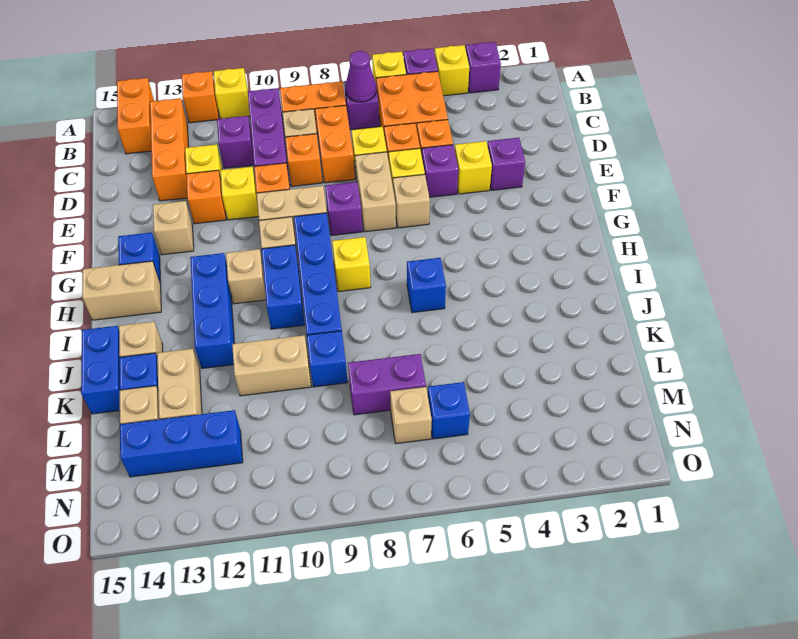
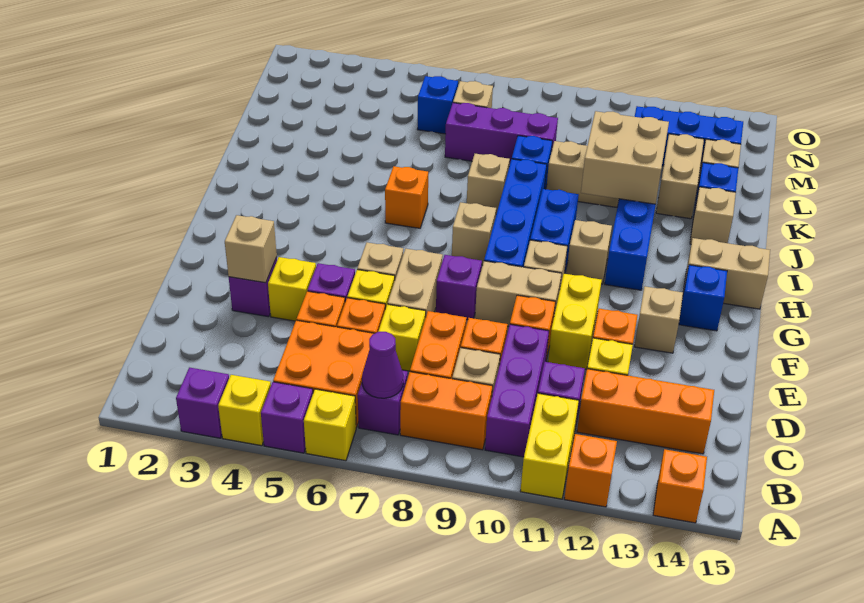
yellow brick A11 level 1 -> yellow brick A11:B11 level 1
orange brick A14:B14 level 1 -> orange brick A14 level 1
orange brick B13:D13 level 1 -> orange brick C12:C14 level 1
none -> tan brick E3 level 2
yellow brick E11 level 1 -> yellow brick E11:F11 level 1
yellow brick H8 level 1 -> tan brick H8 level 1
blue brick I6 level 1 -> orange brick I6 level 1
none -> tan brick J8 level 1
none -> tan brick J11:K12 level 2
blue brick J15:K15 level 1 -> none
purple brick L7:L8 level 1 -> purple brick L7:L9 level 1

